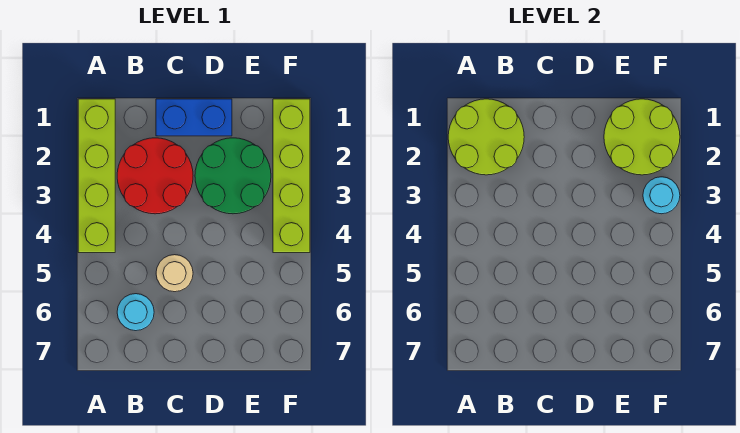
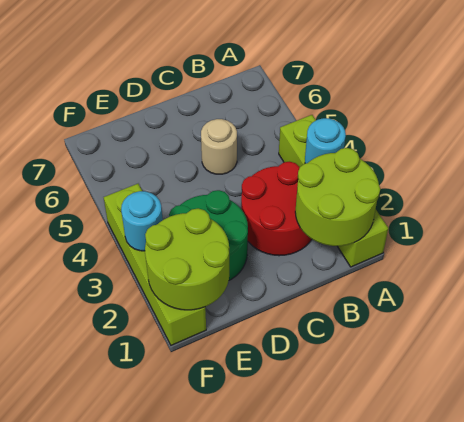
cyan round brick B6 level 1 -> cyan round brick A3 level 2
blue brick C1:D1 level 1 -> none

